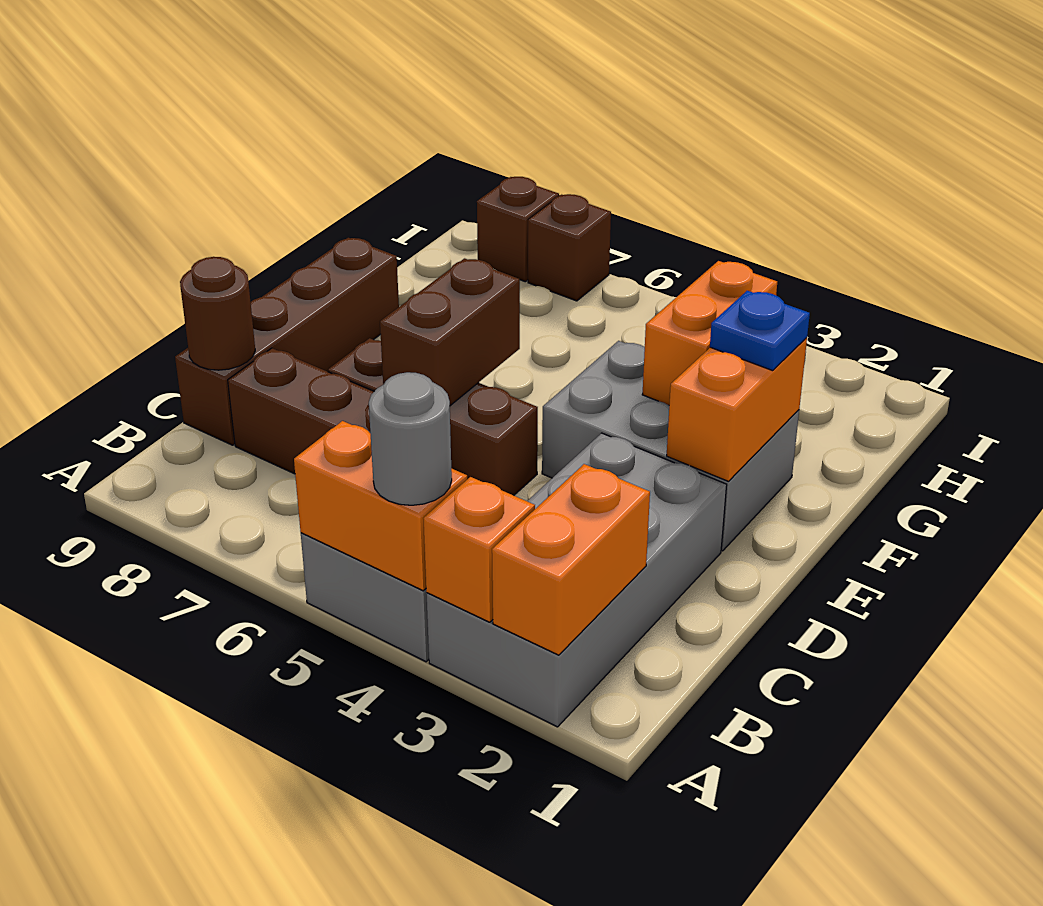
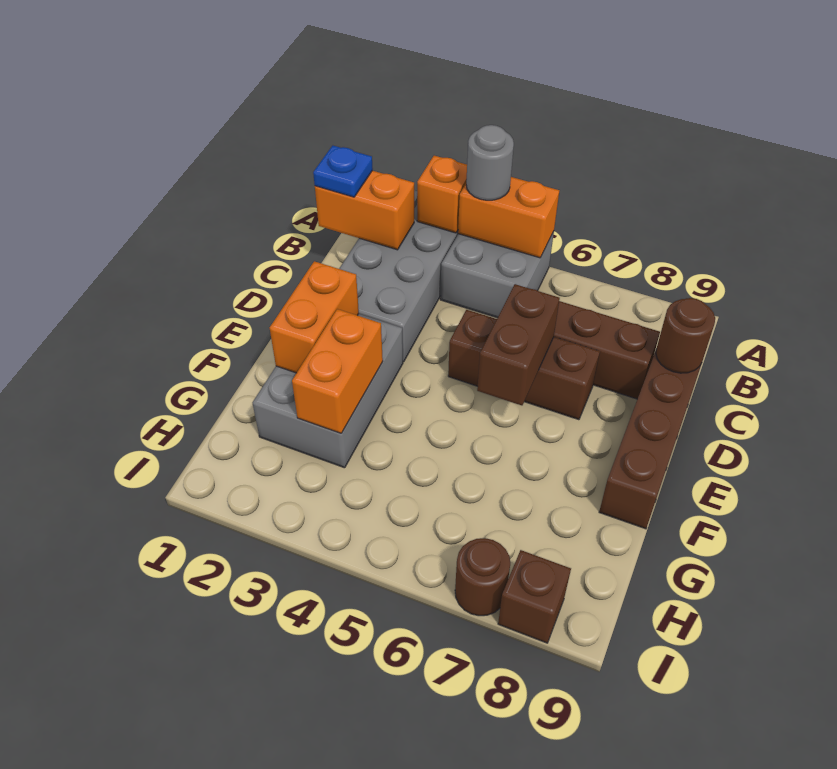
orange brick A2:B2 level 2 -> orange brick B1:B2 level 2
grey brick E2:F4 level 1 -> grey brick E2:G3 level 1
blue plate F2 level 3 -> blue plate B1 level 3
brown brick I7 level 1 -> brown round brick I7 level 1

